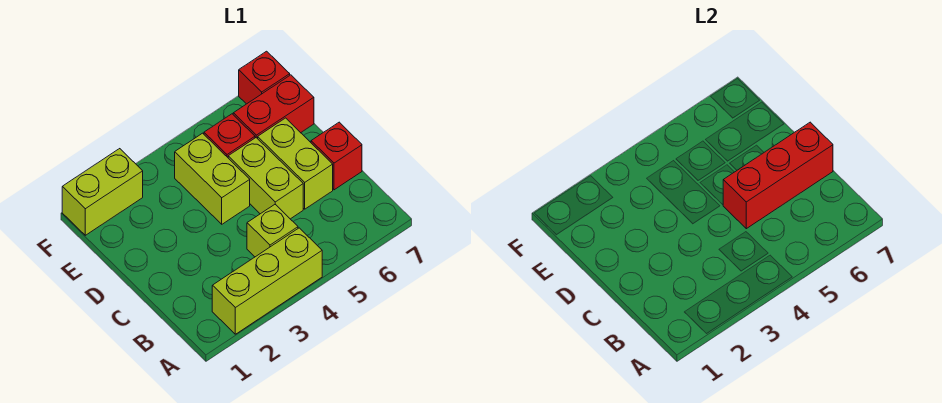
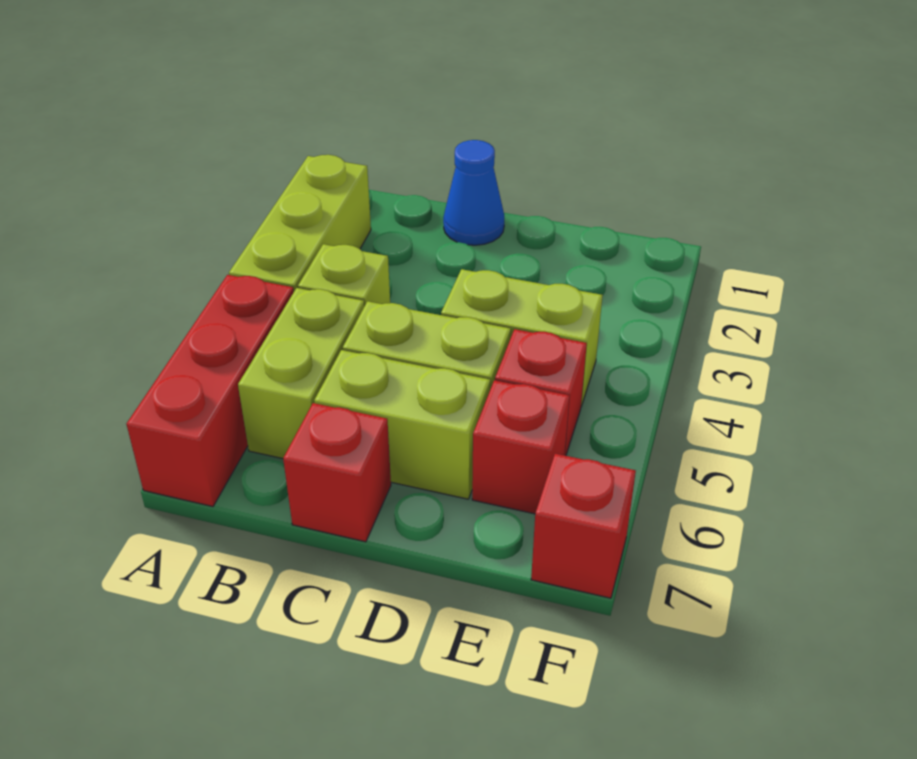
none -> blue cone C1 level 1
red brick C5:C7 level 2 -> red brick A5:A7 level 1
red brick E6:E7 level 1 -> red brick E6 level 1
lime brick F1:F2 level 1 -> lime brick B5:B6 level 1

